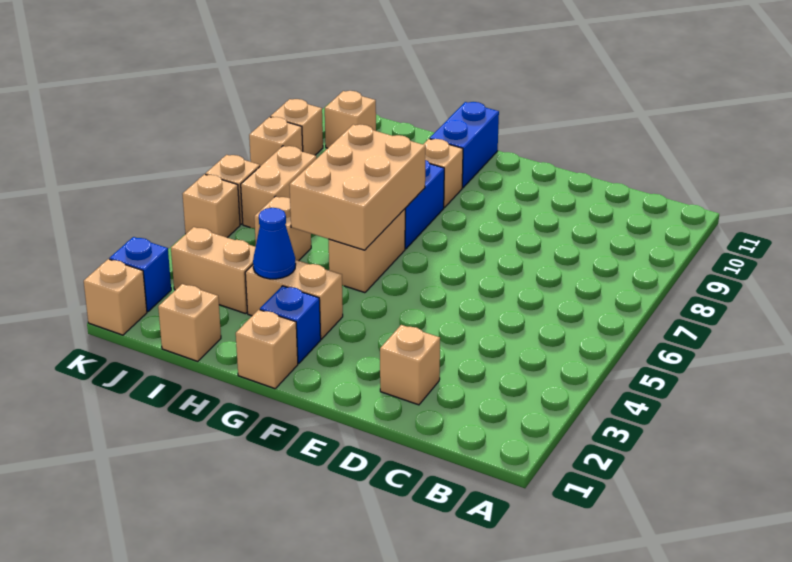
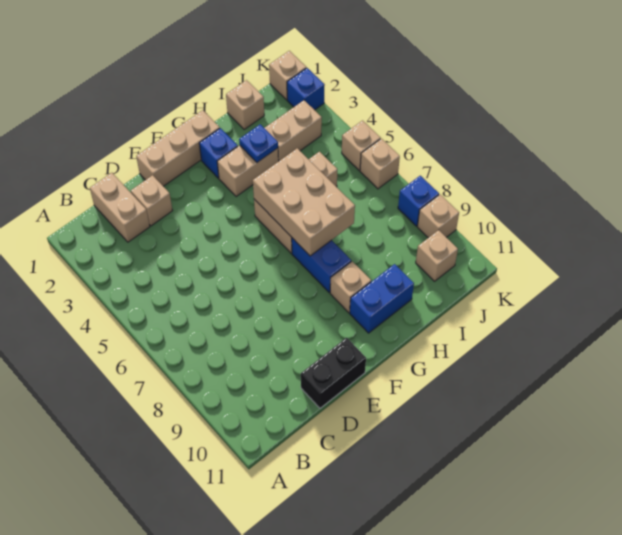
none -> black brick D11:E11 level 1
tan brick G1 level 1 -> tan brick E1:G1 level 1
blue brick G10:G11 level 1 -> blue brick G10:H10 level 1
blue cone H3 level 2 -> blue plate H3 level 2
tan brick J6:J7 level 1 -> tan brick C1:C2 level 1
tan brick K8 level 1 -> blue brick K8 level 1

